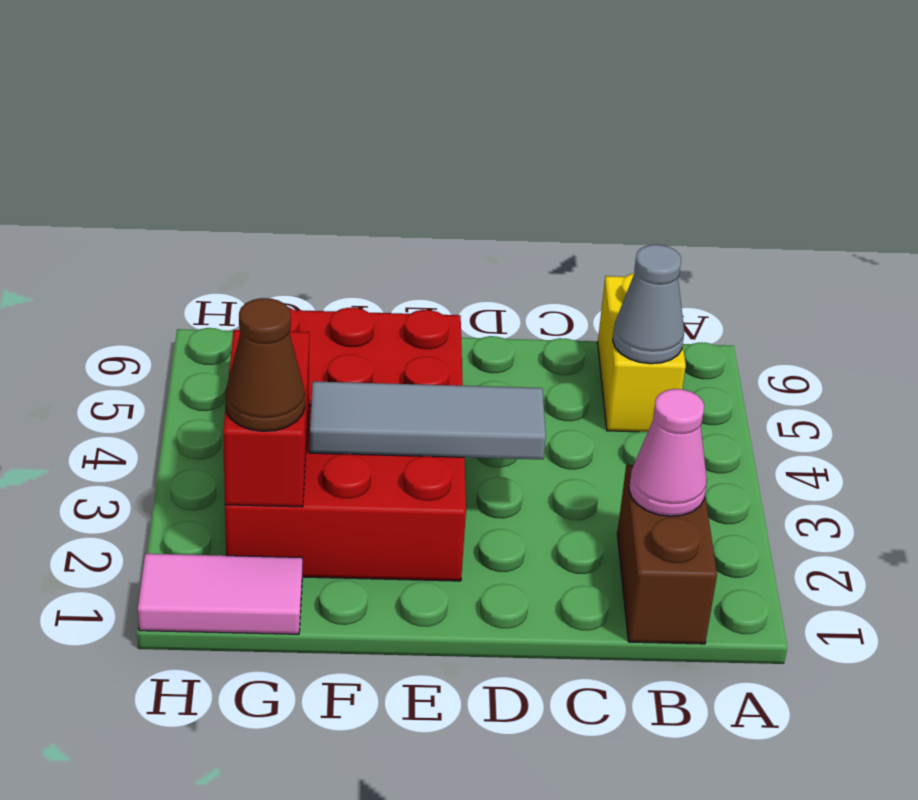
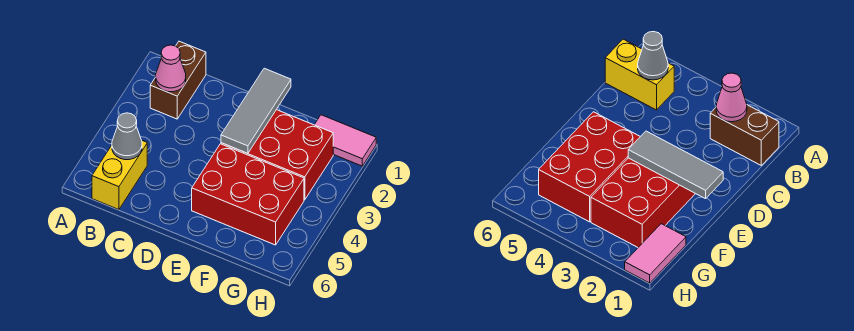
grey tile D3:F3 level 2 -> grey tile E1:E3 level 2
red brick G2:G3 level 2 -> none
brown cone G2 level 3 -> none

